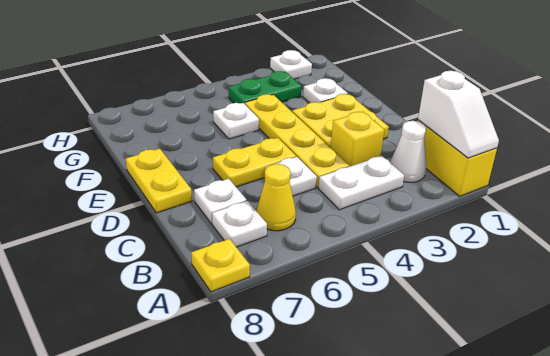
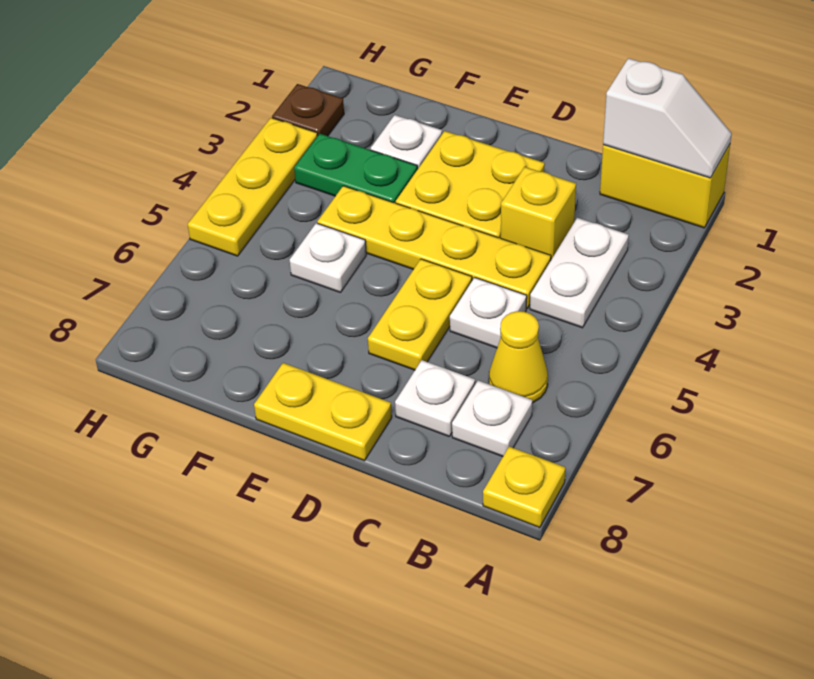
white cone B2 level 1 -> none
green plate G3:G4 level 1 -> green plate F3:G3 level 1
white plate H2 level 1 -> brown plate H2 level 1
none -> yellow plate H3:H5 level 1

